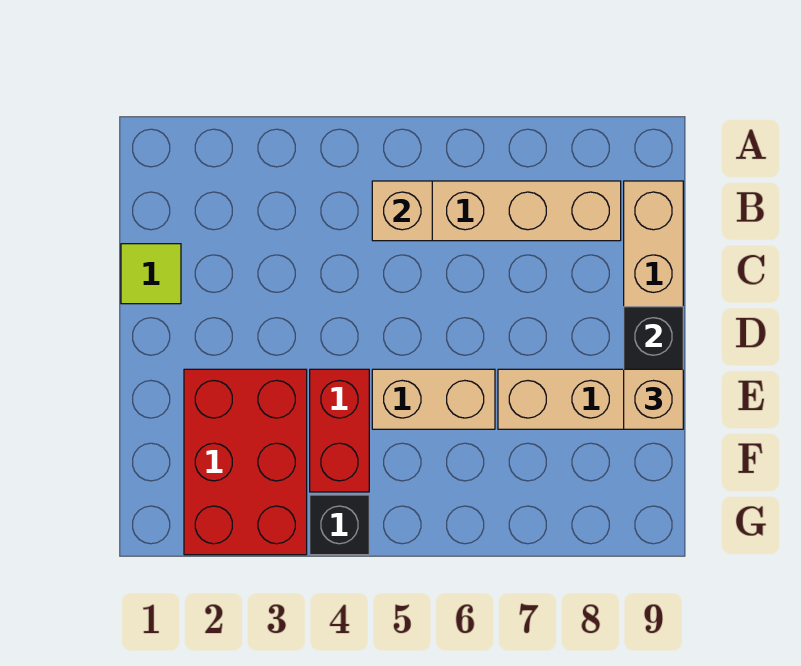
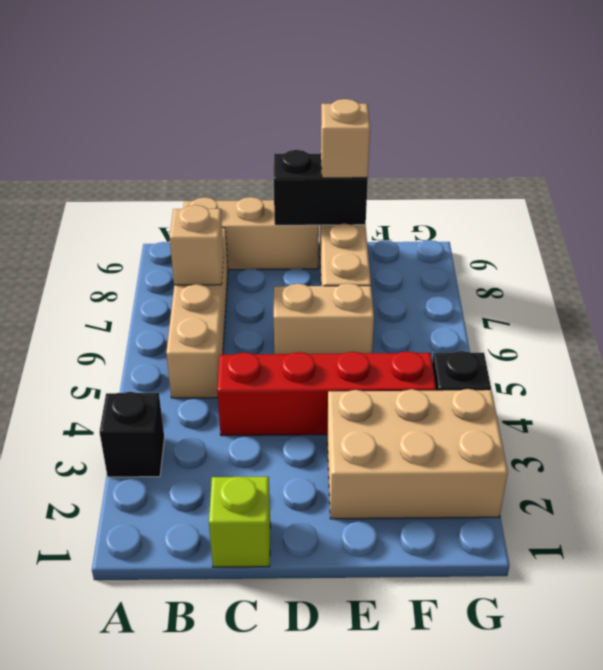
none -> black brick A3 level 1
tan brick B5 level 2 -> tan brick B7 level 2
lime tile C1 level 1 -> lime brick C1 level 1
red brick E2:G3 level 1 -> tan brick E2:G3 level 1
red brick E4:F4 level 1 -> red brick C4:F4 level 1
tan brick E5:E6 level 1 -> tan brick D6:E6 level 1

